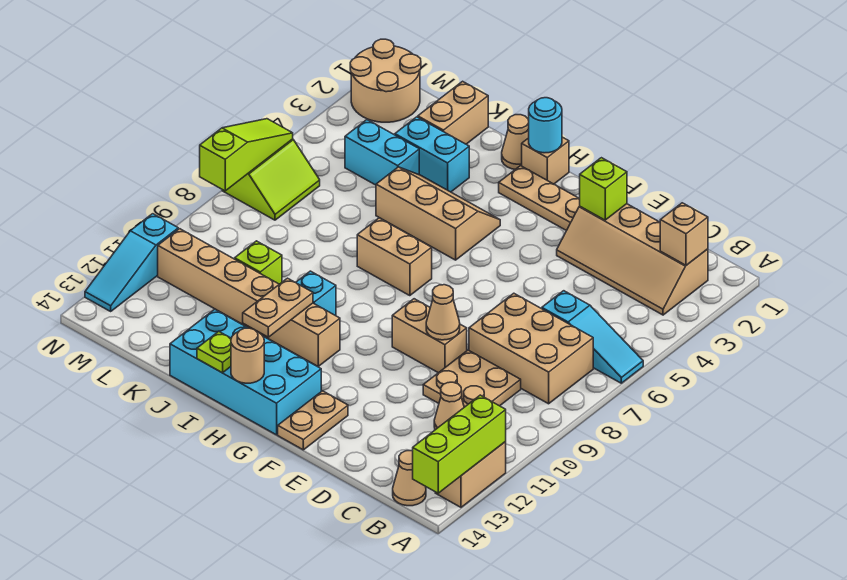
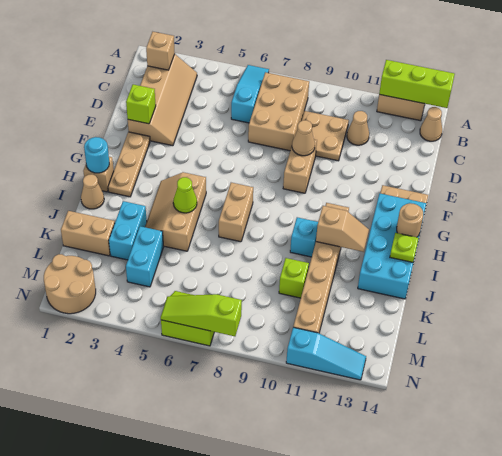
none -> lime cone I5 level 2
tan plate I11:I12 level 2 -> tan slope I11:I12 level 2 top 11

